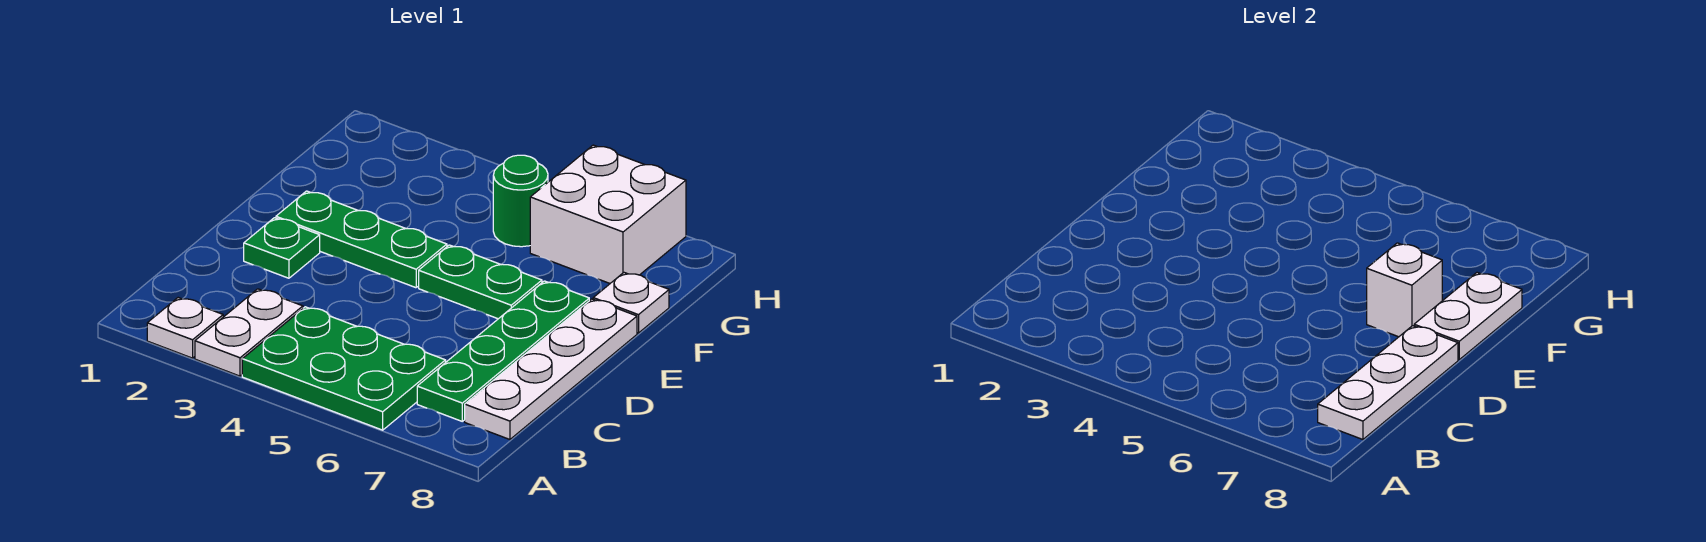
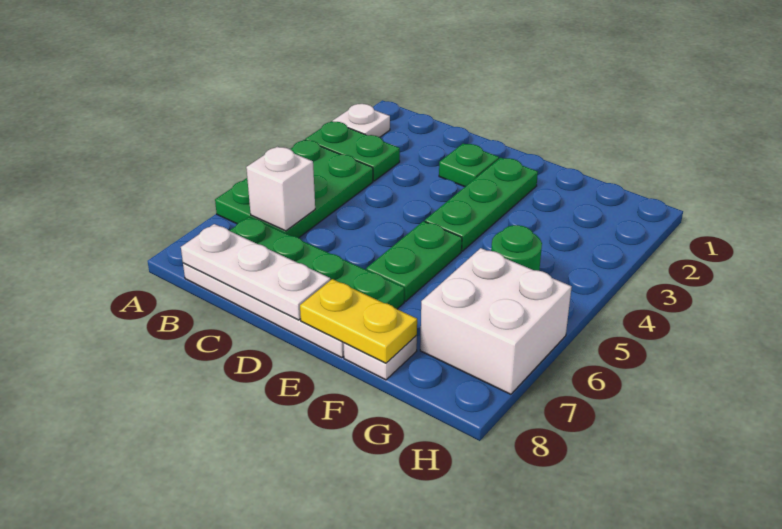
white plate A3:B3 level 1 -> green plate A3:B3 level 1
white brick E7 level 2 -> white brick B6 level 2
white plate E8:F8 level 2 -> yellow plate E8:F8 level 2

